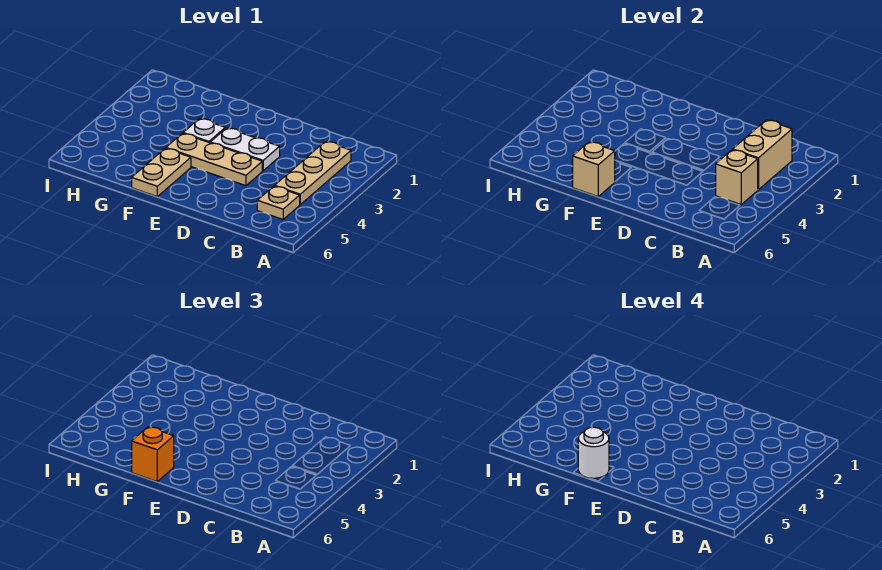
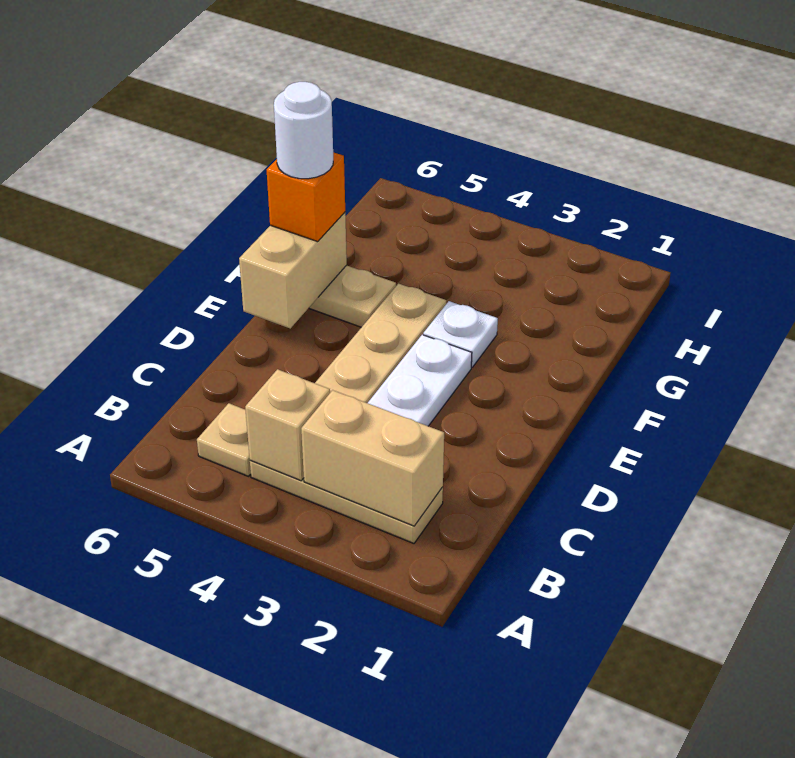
tan brick F6 level 2 -> tan brick E6:F6 level 2

